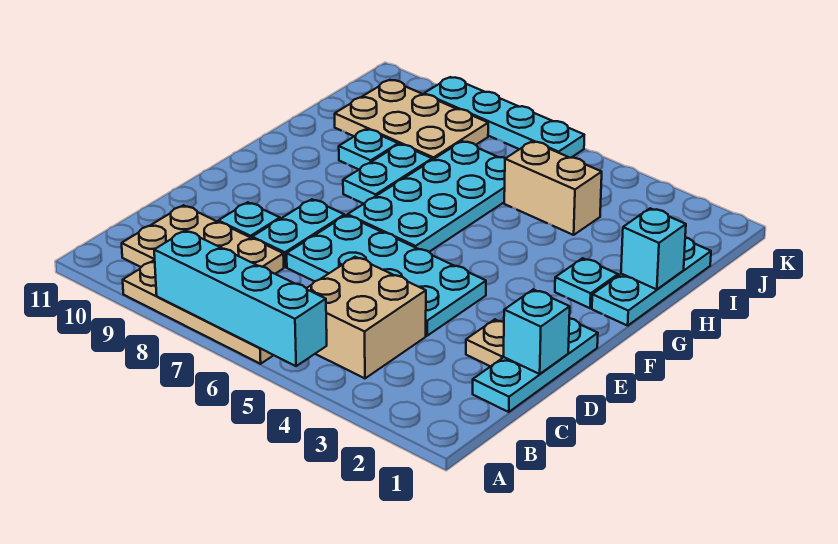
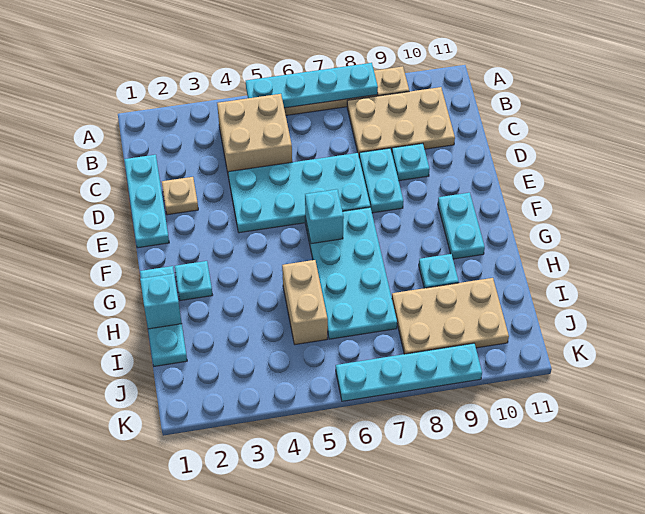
cyan brick A5:A8 level 2 -> cyan plate A5:A8 level 2
cyan brick D1 level 2 -> cyan brick F6 level 2
cyan plate G8:H8 level 1 -> cyan plate F10:G10 level 1
tan brick I4:I5 level 1 -> tan brick H5:I5 level 1

